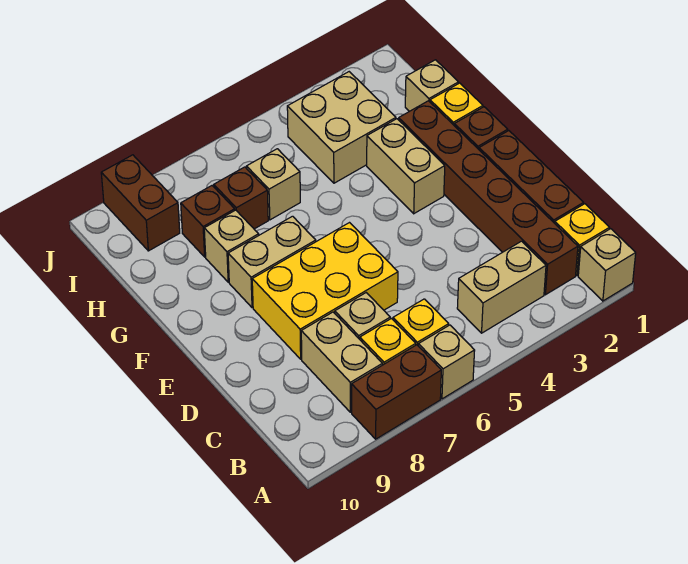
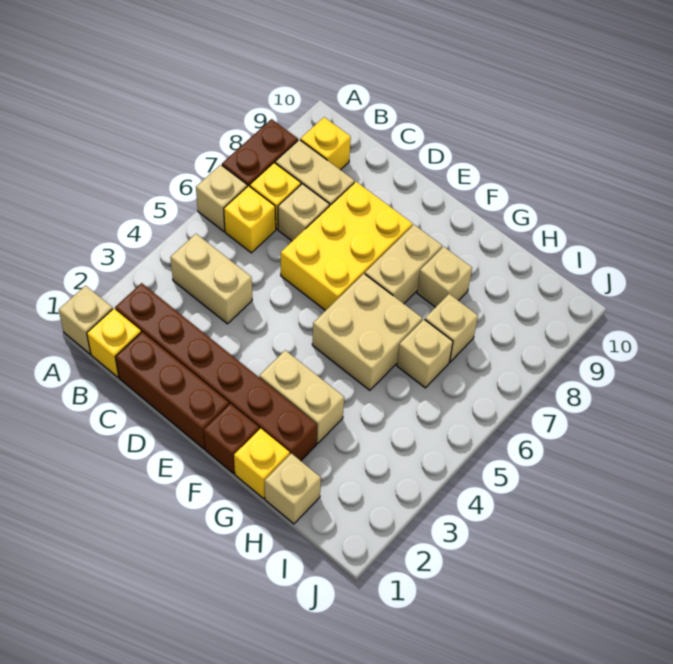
tan brick B3:B4 level 1 -> tan brick B4:C4 level 1
none -> yellow brick B9 level 1
tan brick H3:I4 level 1 -> tan brick F5:G6 level 1
brown brick H7 level 1 -> tan brick H7 level 1
brown brick H8 level 1 -> none
brown brick I9:J9 level 1 -> none

